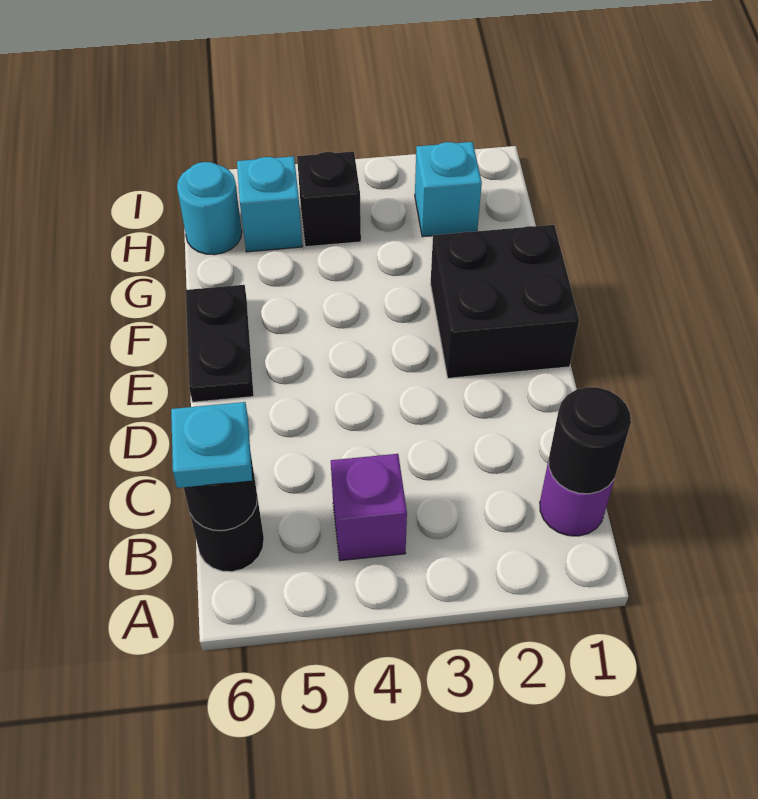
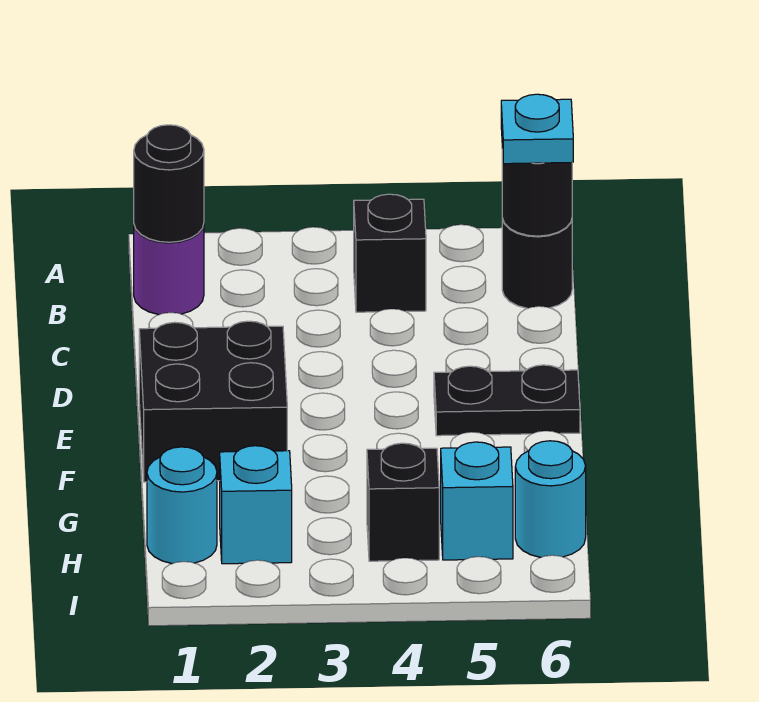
purple brick B4 level 1 -> black brick B4 level 1
black plate E6:F6 level 1 -> black plate E5:E6 level 1
none -> cyan round brick H1 level 1

